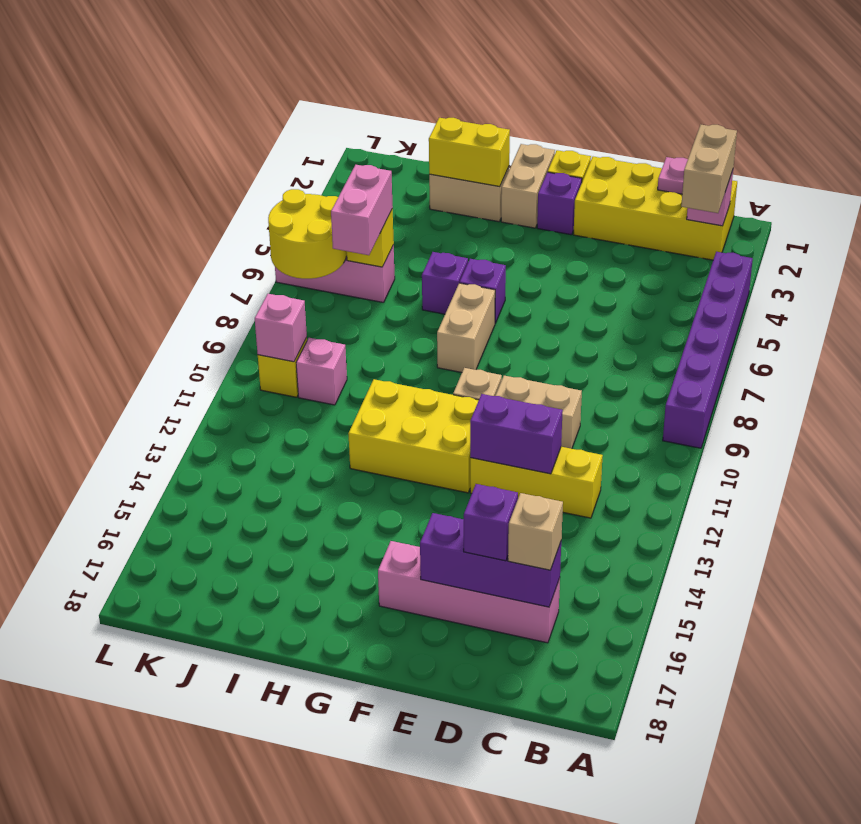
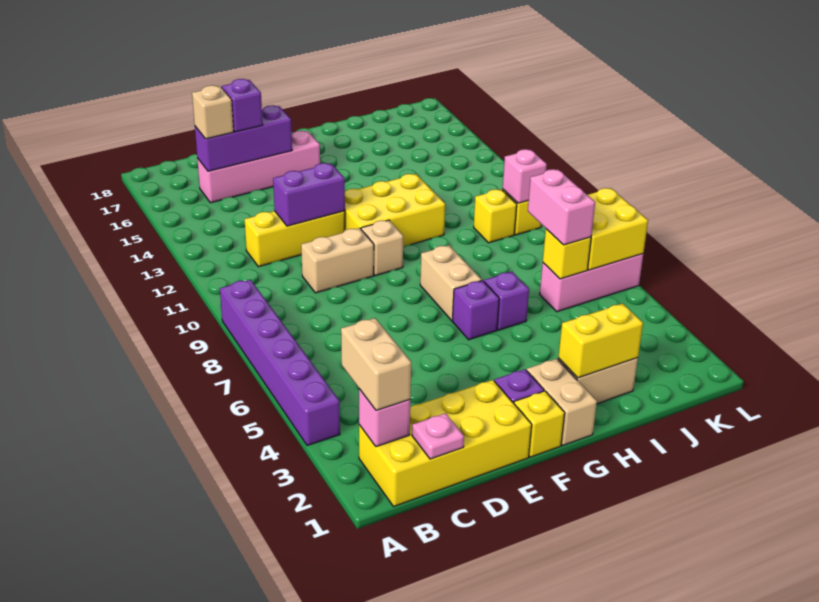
pink brick J10 level 1 -> yellow brick J10 level 1
yellow round brick K6:L7 level 2 -> yellow brick K6:L7 level 2

